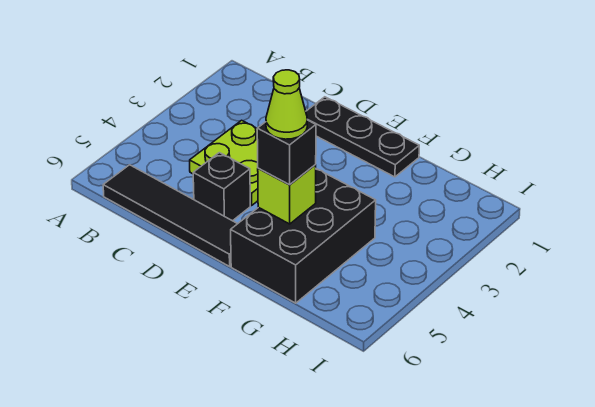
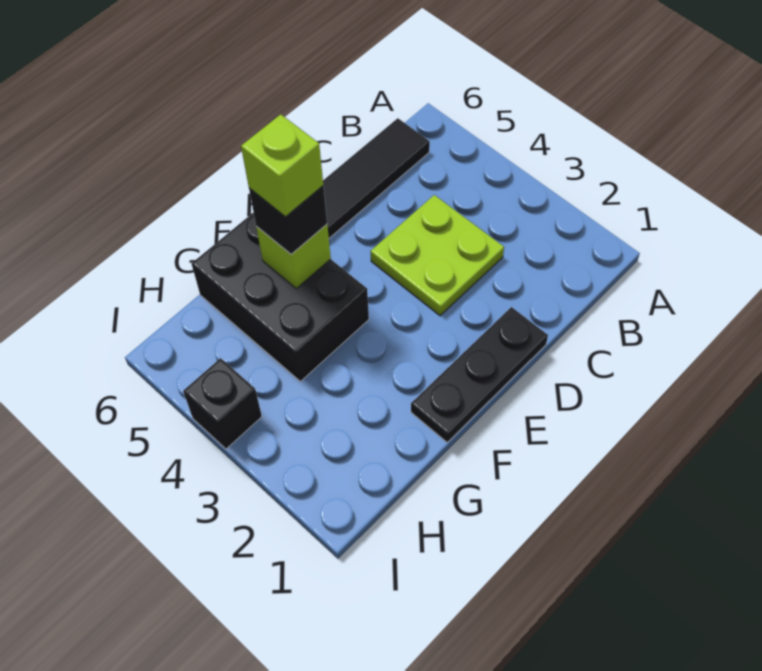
black brick D5 level 1 -> black brick I4 level 1
lime cone F5 level 4 -> lime brick F5 level 4

